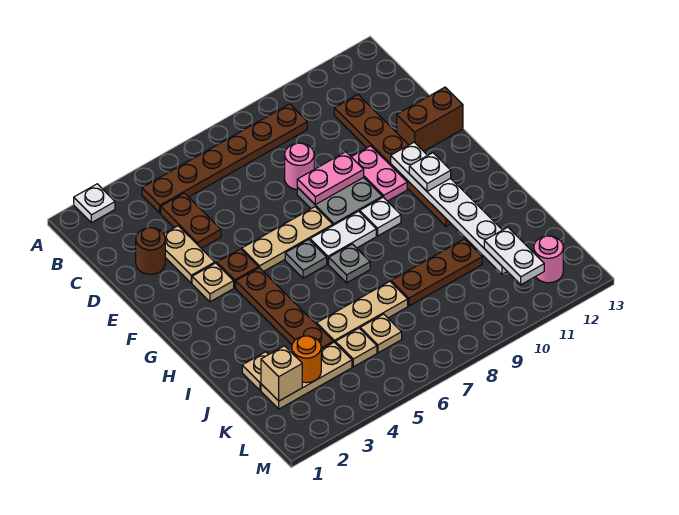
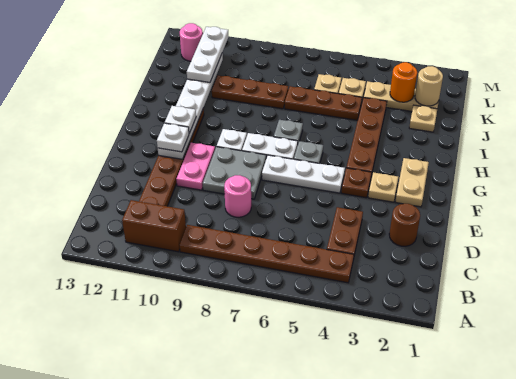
white plate A2 level 1 -> white plate F11 level 3
tan plate D3:E3 level 1 -> tan plate F2:G2 level 1
pink plate E8:E9 level 2 -> none
brown brick E12:E13 level 1 -> brown brick B10:B11 level 1
tan plate F5:F7 level 1 -> white plate F5:F7 level 1
tan plate J5:J7 level 1 -> brown plate J5:J7 level 1
tan brick K2 level 2 -> tan round brick K2 level 2
white plate K11:L11 level 3 -> white plate J11:L11 level 3

